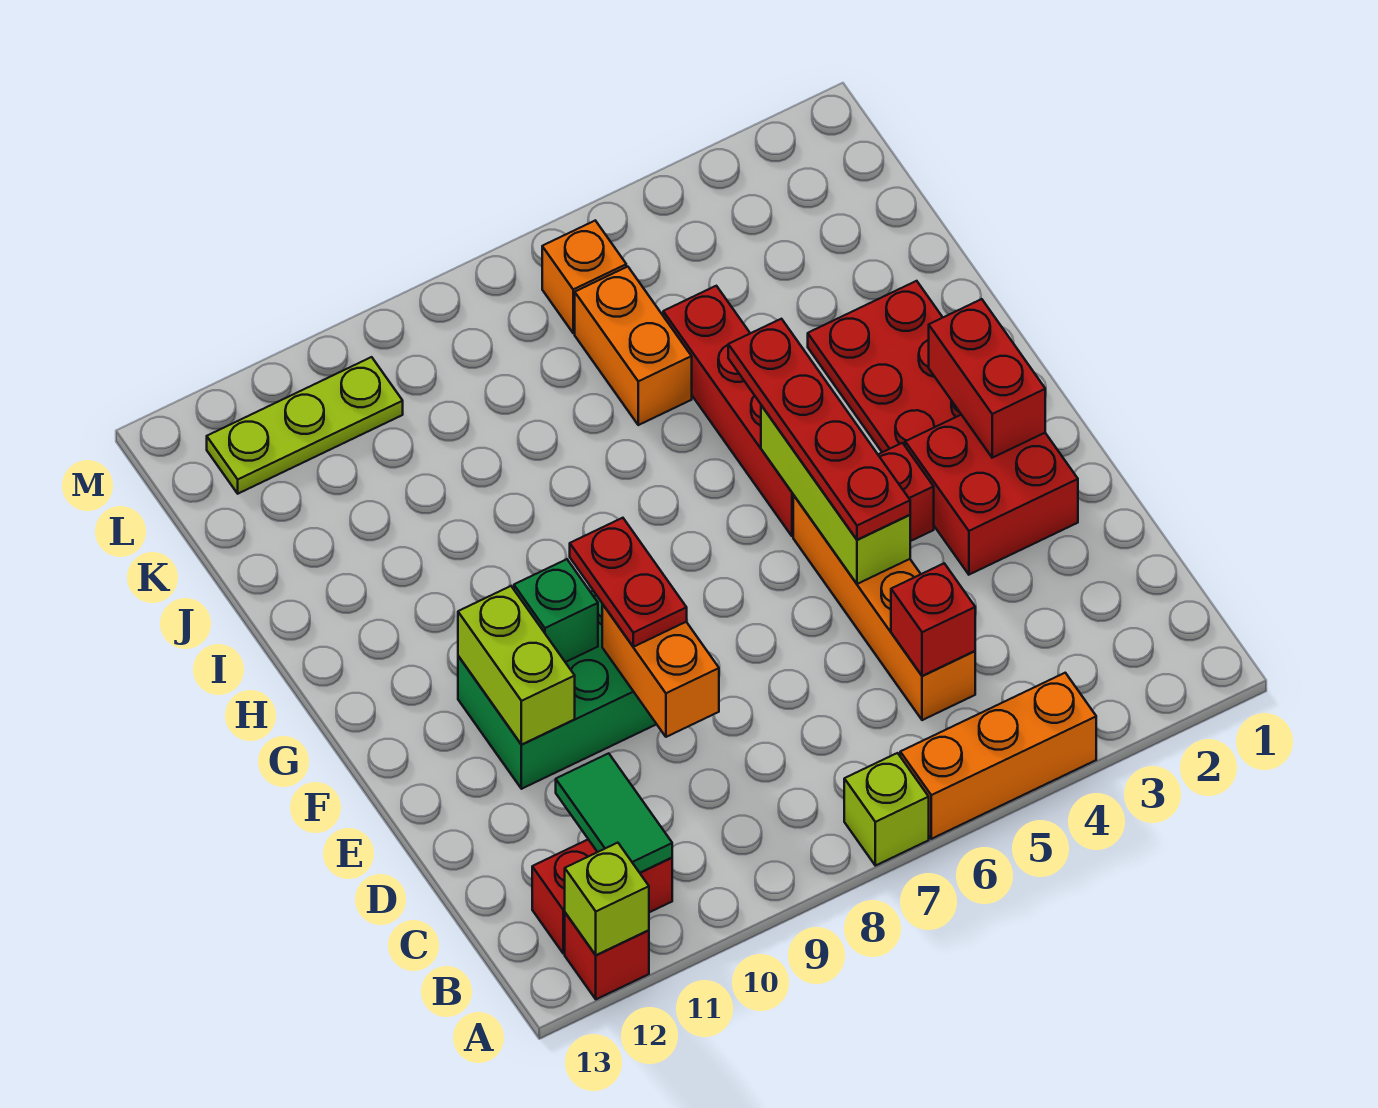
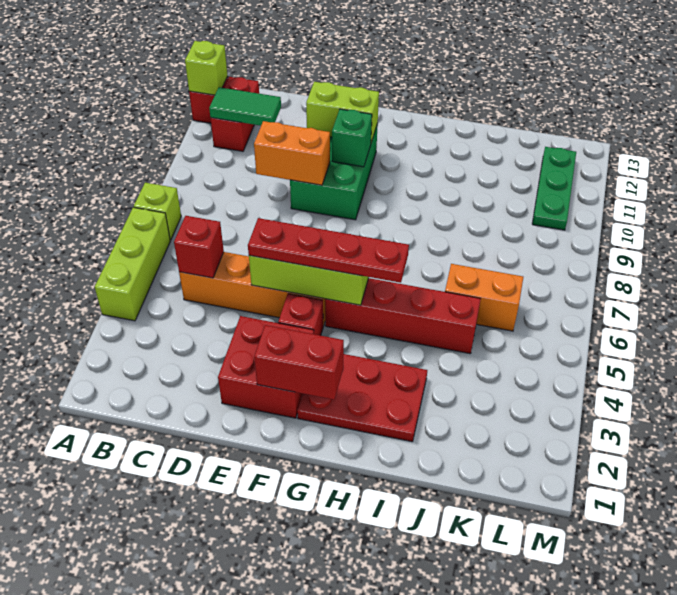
orange brick A4:A6 level 1 -> lime brick A4:A6 level 1
red plate E9:F9 level 3 -> none
orange brick L6 level 1 -> none
lime plate L10:L12 level 1 -> green plate L10:L12 level 1

